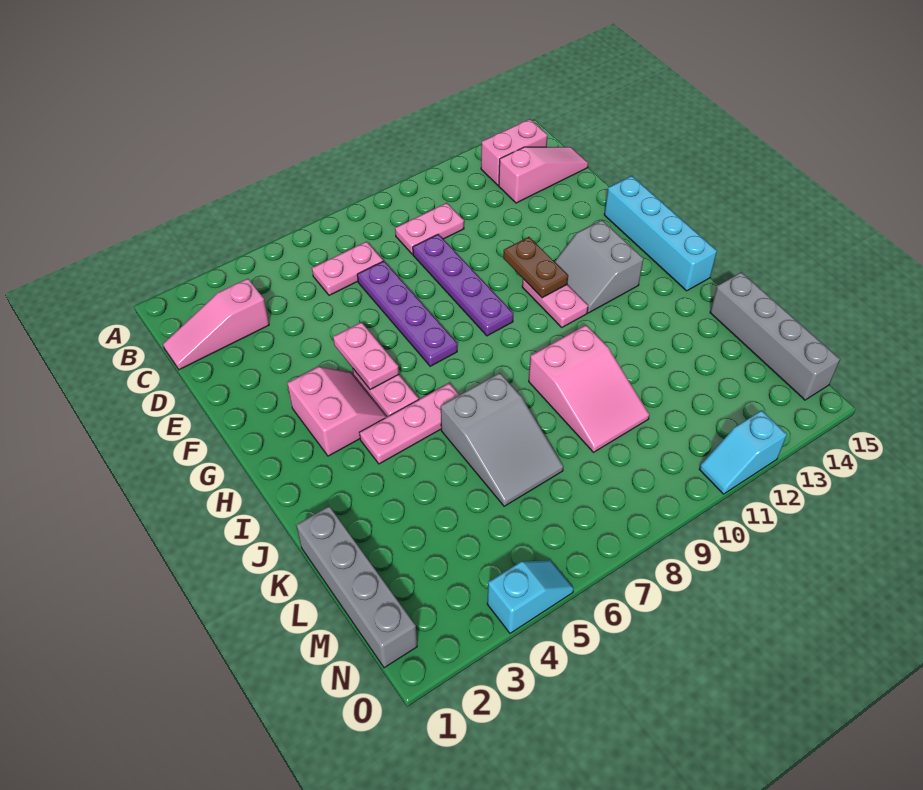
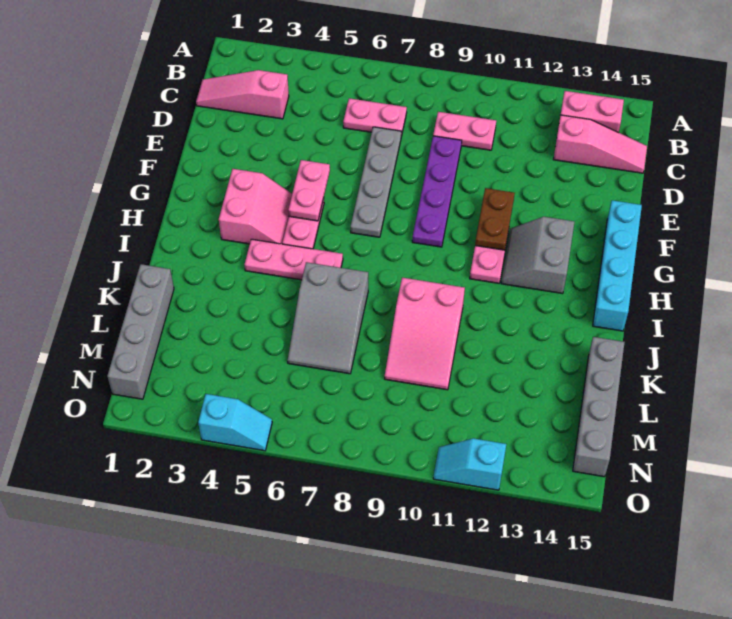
purple plate D7:G7 level 1 -> grey plate D7:G7 level 1

